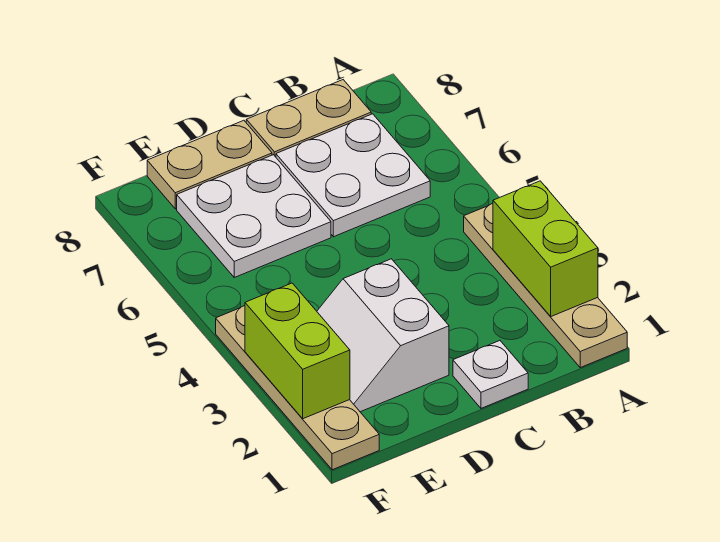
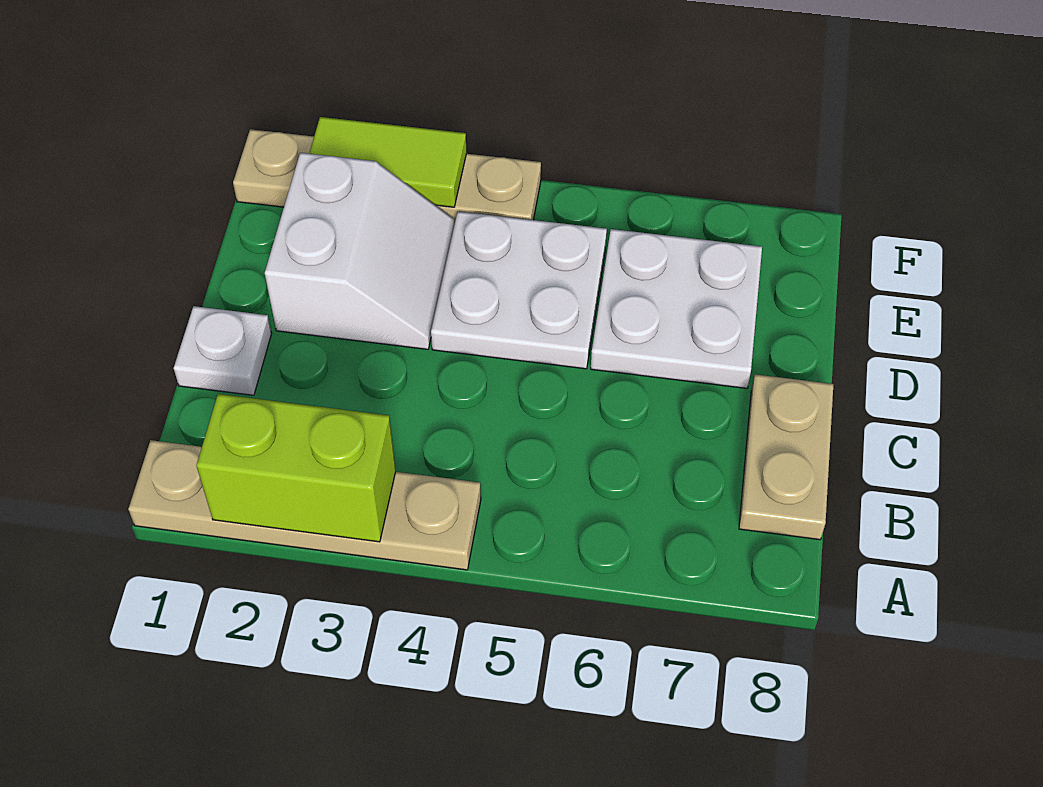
white plate B6:C7 level 1 -> white plate D4:E5 level 1
white slope D2:E3 level 1 top D -> white slope D2:E3 level 1 top 2
tan plate D8:E8 level 1 -> none
lime brick F2:F3 level 2 -> lime tile F2:F3 level 2

